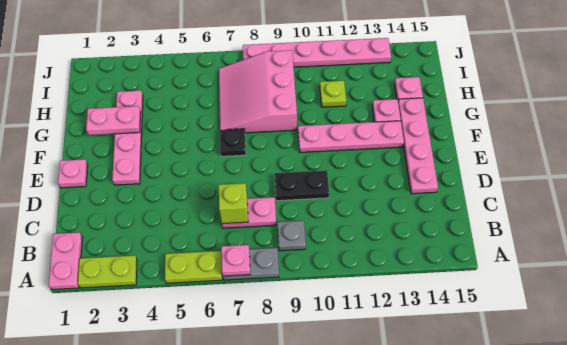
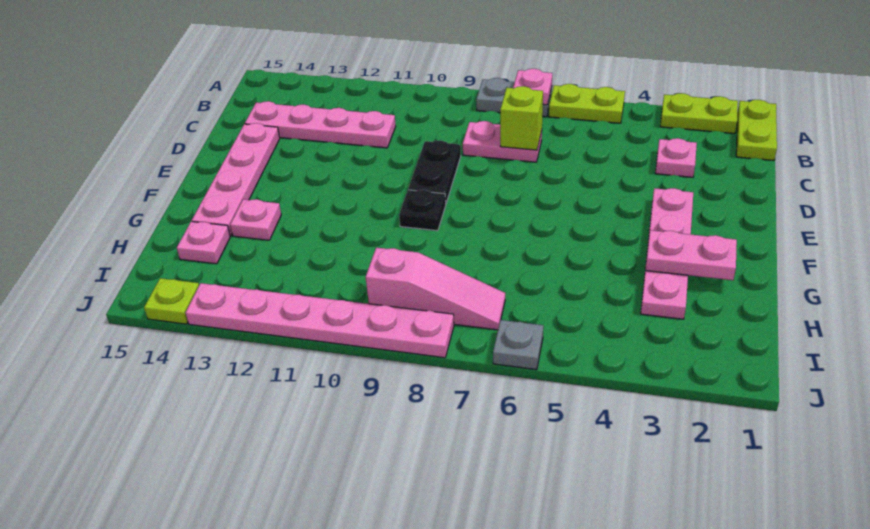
pink plate A1:B1 level 1 -> lime plate A1:B1 level 1
grey plate B9 level 1 -> grey plate J6 level 1
black plate D9:D10 level 1 -> black plate D9:E9 level 1
pink plate E1 level 1 -> pink plate C3 level 1
black plate F7 level 1 -> black plate F9 level 1
pink plate F10:F13 level 1 -> pink plate C11:C14 level 1
pink slope G7:I9 level 1 top 9 -> pink slope I7:I9 level 1 top 9
lime plate H11 level 1 -> lime plate J14 level 1

